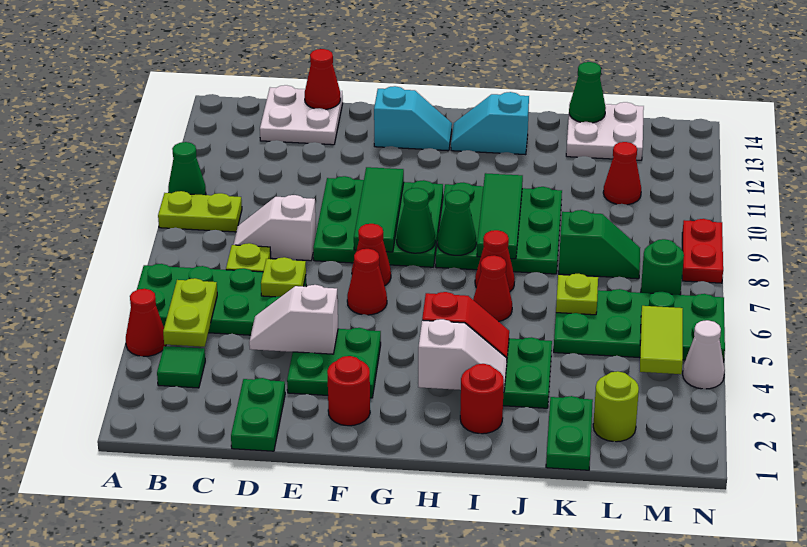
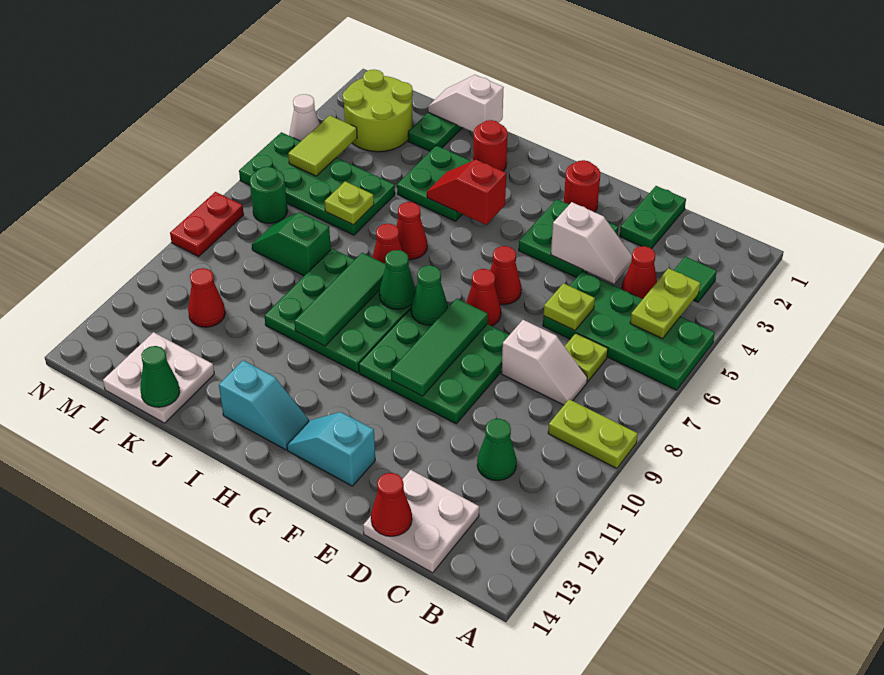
red cone A4 level 1 -> red cone C4 level 1
green cone A10 level 1 -> green cone C11 level 1
white slope H3:I3 level 2 top H -> white slope J1:K1 level 2 top J
lime round brick L2 level 1 -> lime round brick L2:M3 level 1

